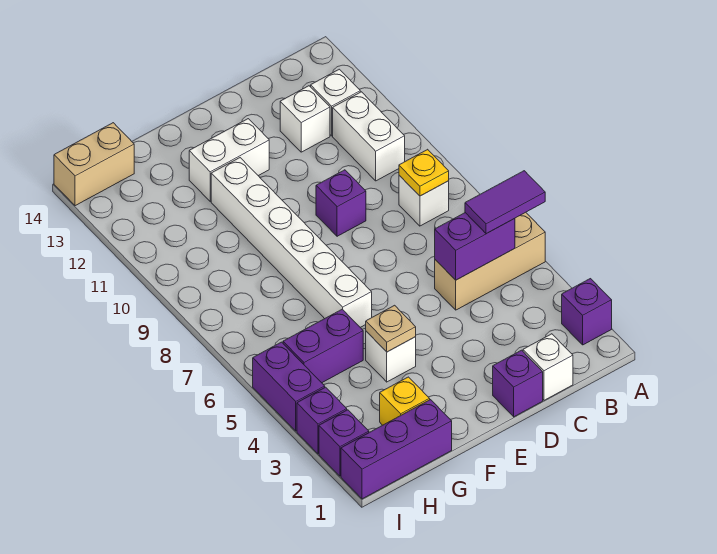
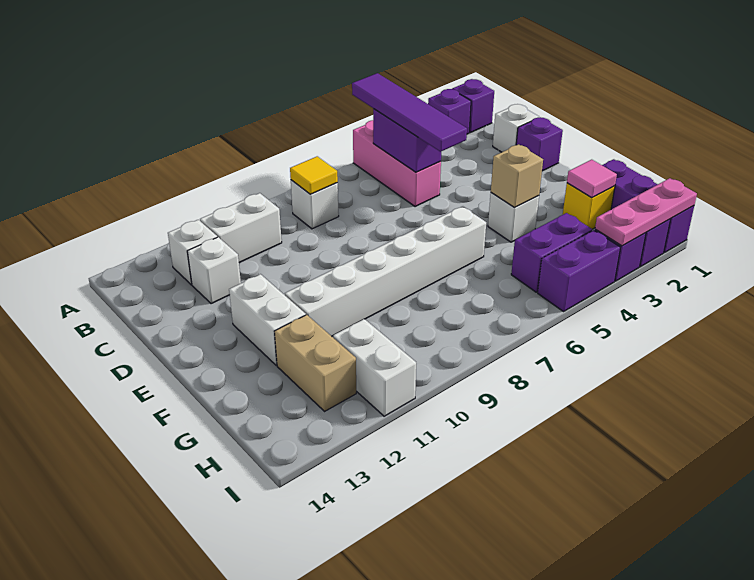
tan brick A5:C5 level 1 -> pink brick A5:C5 level 1
purple tile A5:B5 level 3 -> purple tile A5:D5 level 3
yellow plate B8 level 2 -> yellow tile B8 level 2
purple brick D9 level 1 -> purple brick A1 level 1
tan plate F4 level 2 -> tan brick F4 level 2
none -> pink tile G2 level 2
purple brick G5:H5 level 1 -> purple brick H4:H5 level 1
none -> white brick H11:I11 level 1
tan brick H14:I14 level 1 -> tan brick G12:H12 level 1
none -> pink plate I1:I3 level 2

